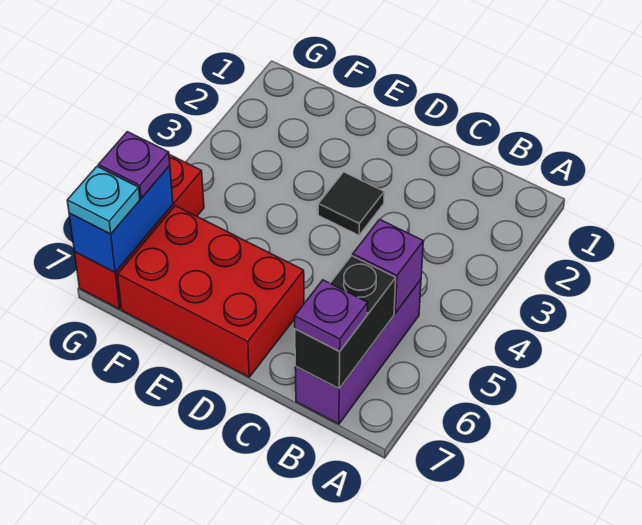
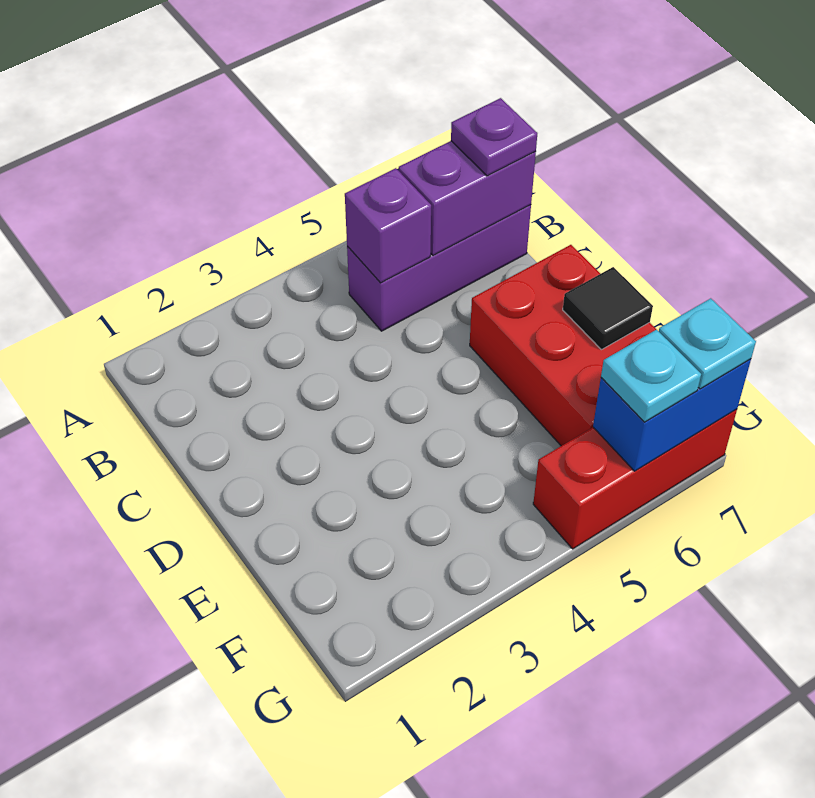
black brick B6:B7 level 2 -> purple brick B6:B7 level 2
black tile D3 level 1 -> black tile E7 level 2
purple plate G6 level 3 -> cyan plate G6 level 3

